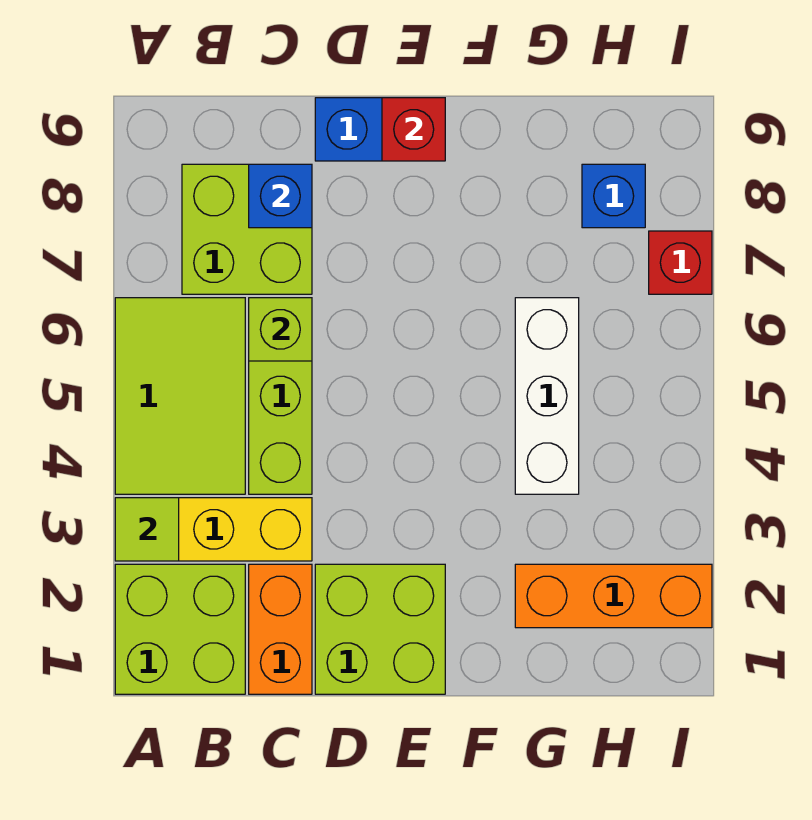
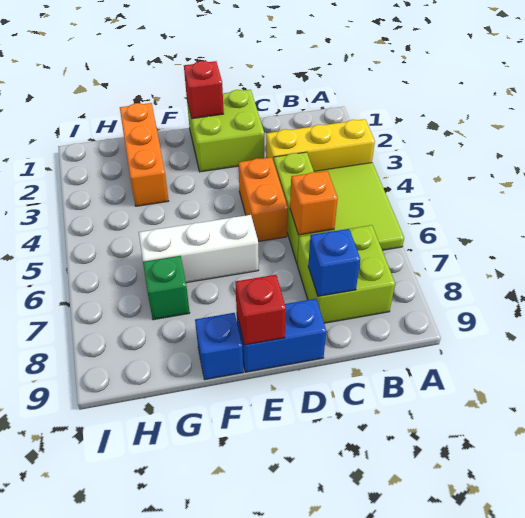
lime brick A1:B2 level 1 -> none
lime tile A3 level 2 -> none
orange brick C1:C2 level 1 -> orange brick D4:D5 level 1
lime brick C6 level 2 -> orange brick C6 level 2
orange brick G2:I2 level 1 -> orange brick G1:G3 level 1
white brick G4:G6 level 1 -> white brick E6:G6 level 1
none -> green brick G7 level 1
blue brick H8 level 1 -> blue brick F9 level 1
red brick I7 level 1 -> red brick E1 level 2

